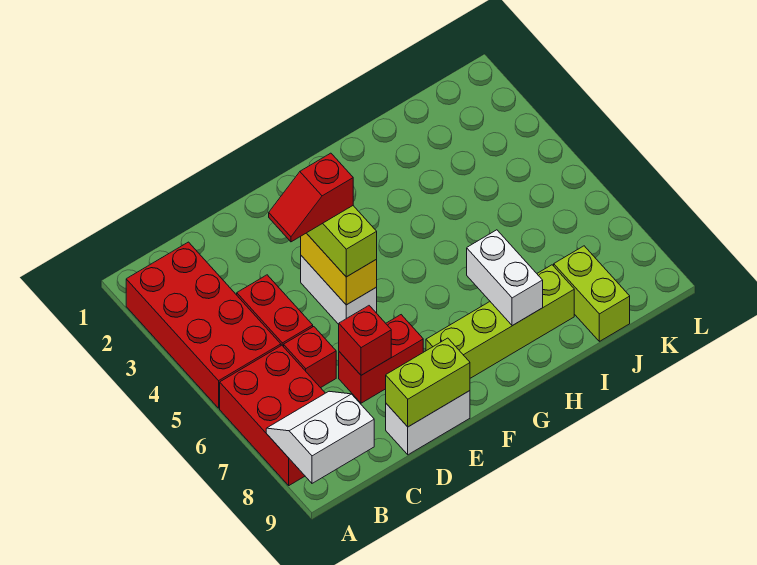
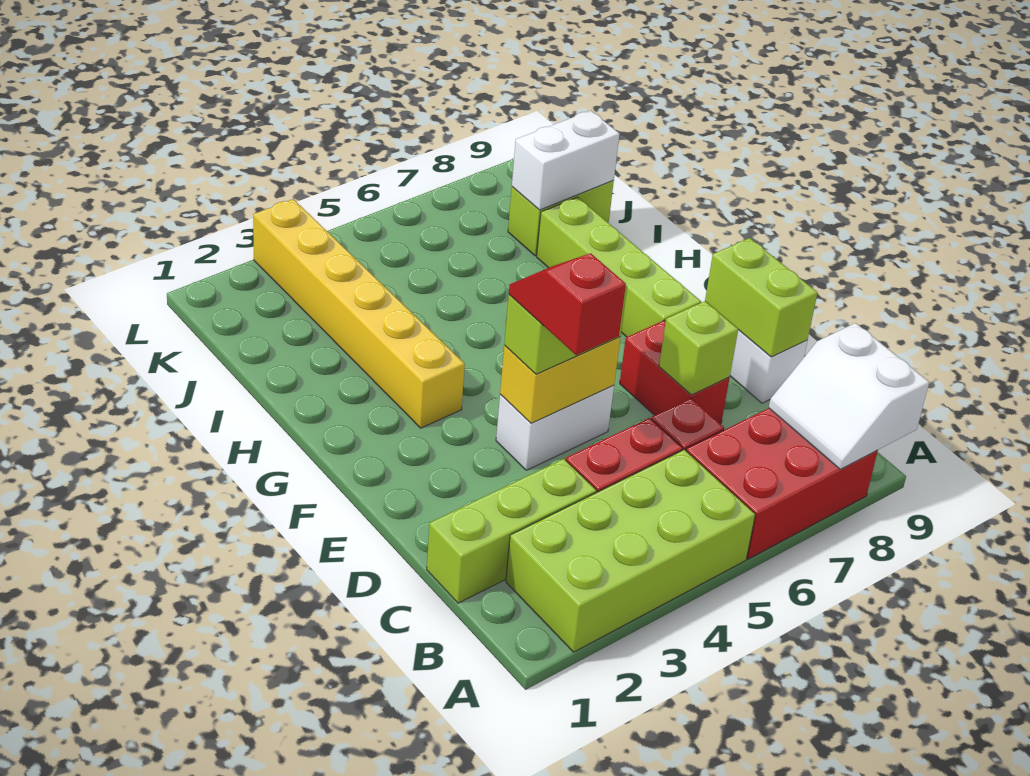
red brick A2:B5 level 1 -> lime brick A2:B5 level 1
none -> lime brick C1:C3 level 1
red slope D4:E4 level 4 top E -> red slope D4:E4 level 4 top D
red brick D7 level 2 -> lime brick D7 level 2
none -> yellow brick G3:L3 level 1
white brick H7:H8 level 2 -> white brick J8:J9 level 2

